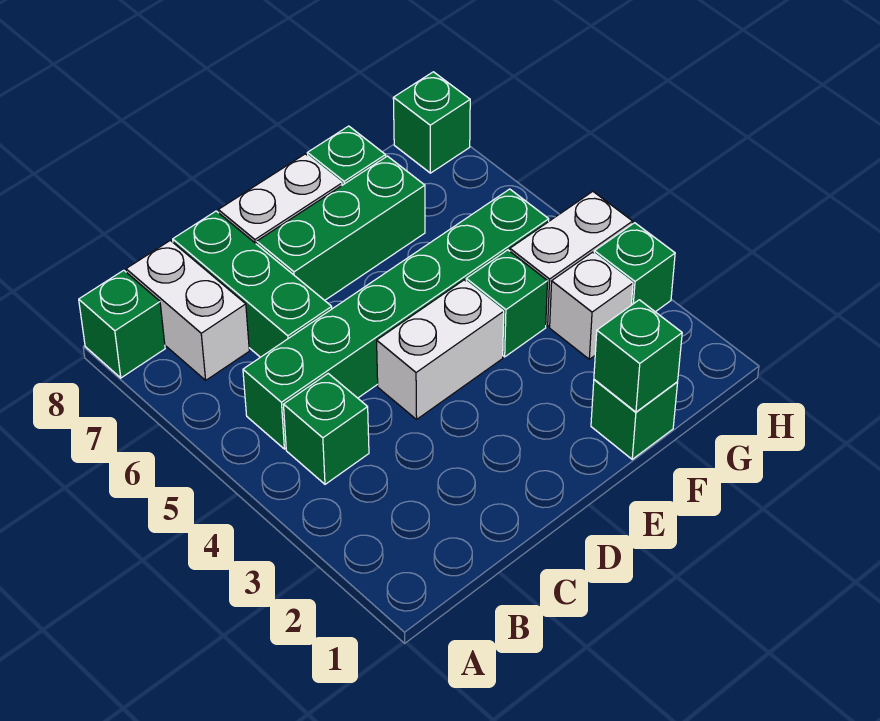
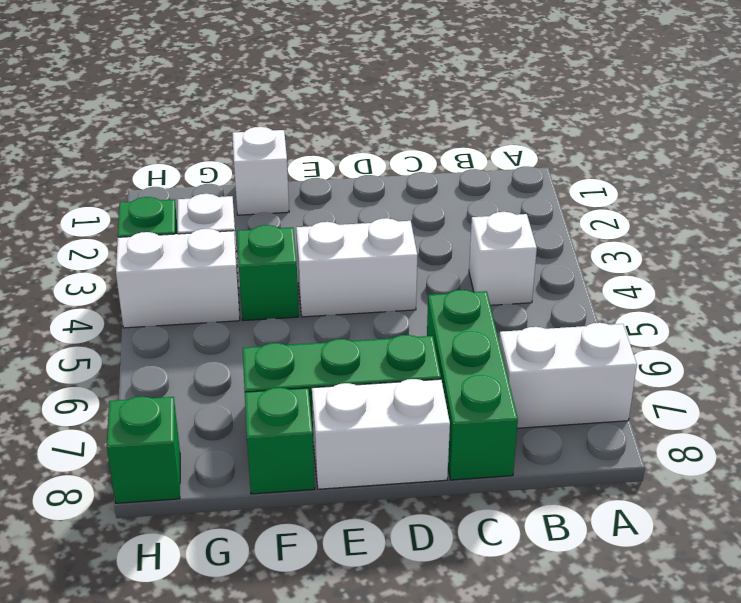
green brick A8 level 1 -> none
green brick B4 level 1 -> white brick B4 level 1
green brick B5:G5 level 1 -> none
white brick B7:B8 level 1 -> white brick A7:B7 level 1
green brick F1 level 1 -> white brick F1 level 1
green brick F1 level 2 -> none

